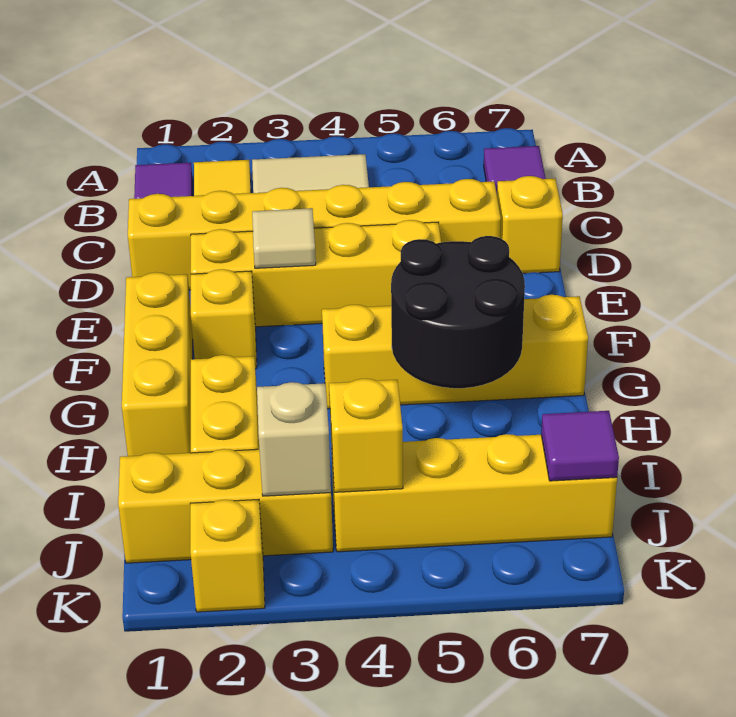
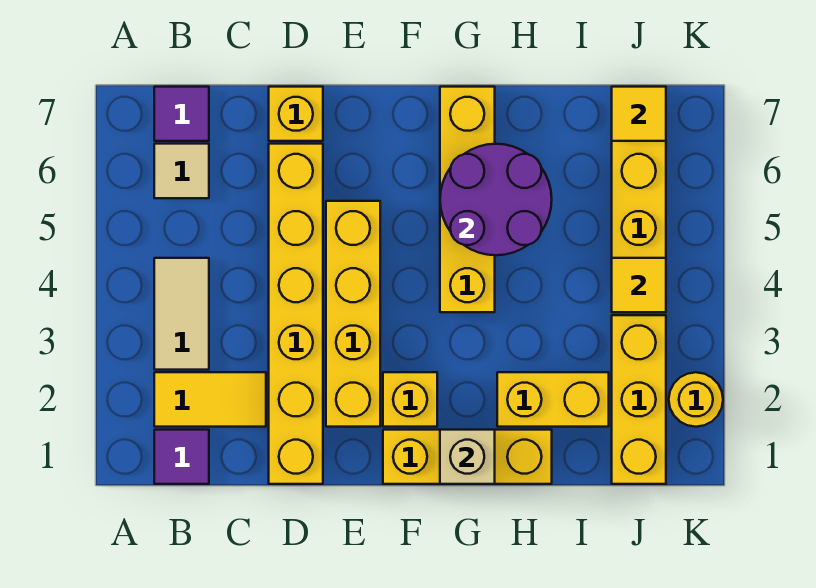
tan tile E3 level 2 -> tan tile B6 level 1
black round brick G5:H6 level 2 -> purple round brick G5:H6 level 2
tan brick J3 level 2 -> tan brick G1 level 2
yellow brick J4 level 2 -> yellow tile J4 level 2
purple tile J7 level 2 -> yellow tile J7 level 2
yellow brick K2 level 1 -> yellow round brick K2 level 1

